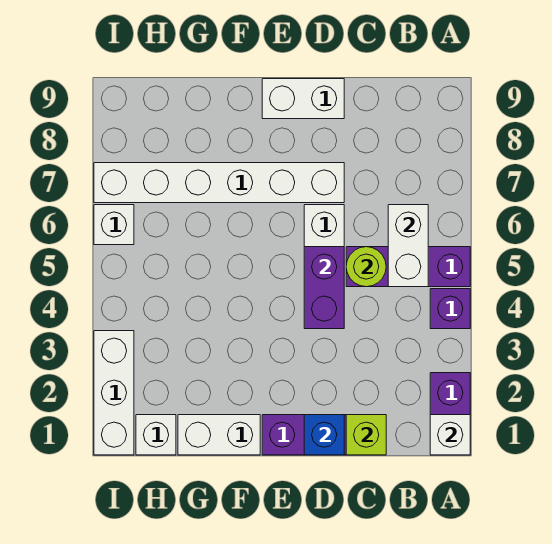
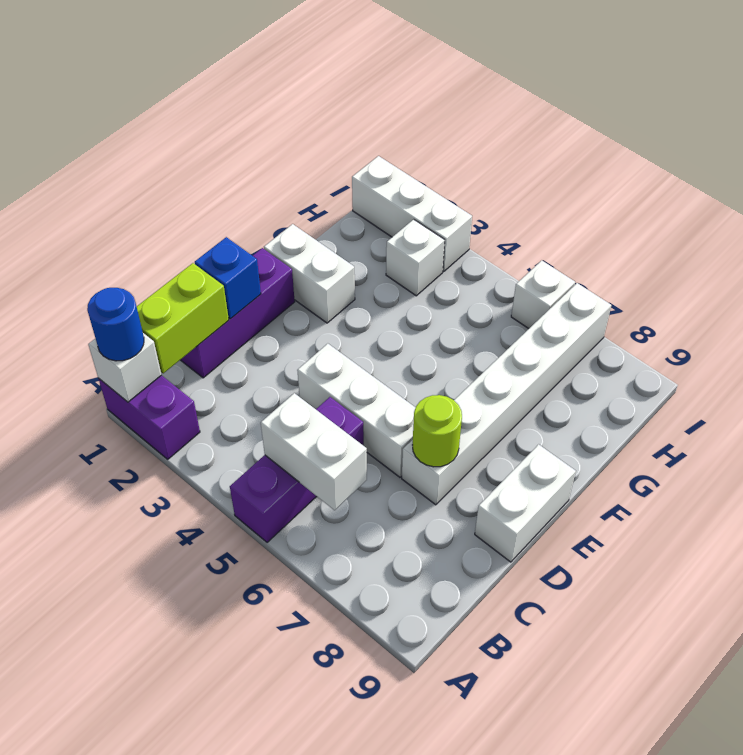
none -> blue round brick A1 level 3
purple brick A4 level 1 -> none
lime brick C1 level 2 -> lime brick B1:C1 level 2
lime round brick C5 level 2 -> lime round brick D7 level 2
purple brick D4:D5 level 2 -> none
white brick F1:G1 level 1 -> white brick F1:F2 level 1
white brick H1 level 1 -> white brick H3 level 1

